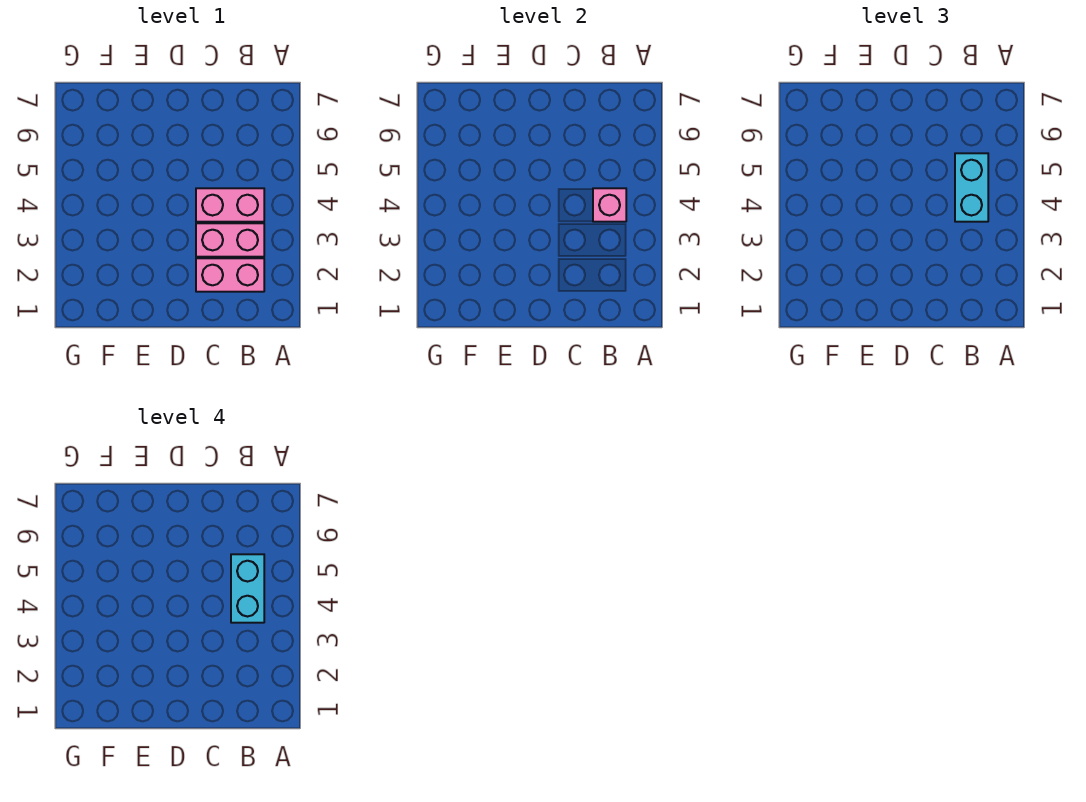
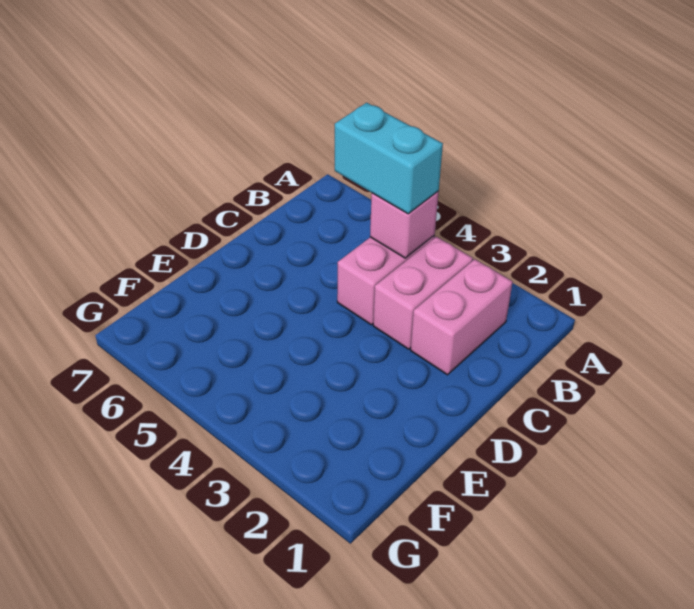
cyan brick B4:B5 level 4 -> none

